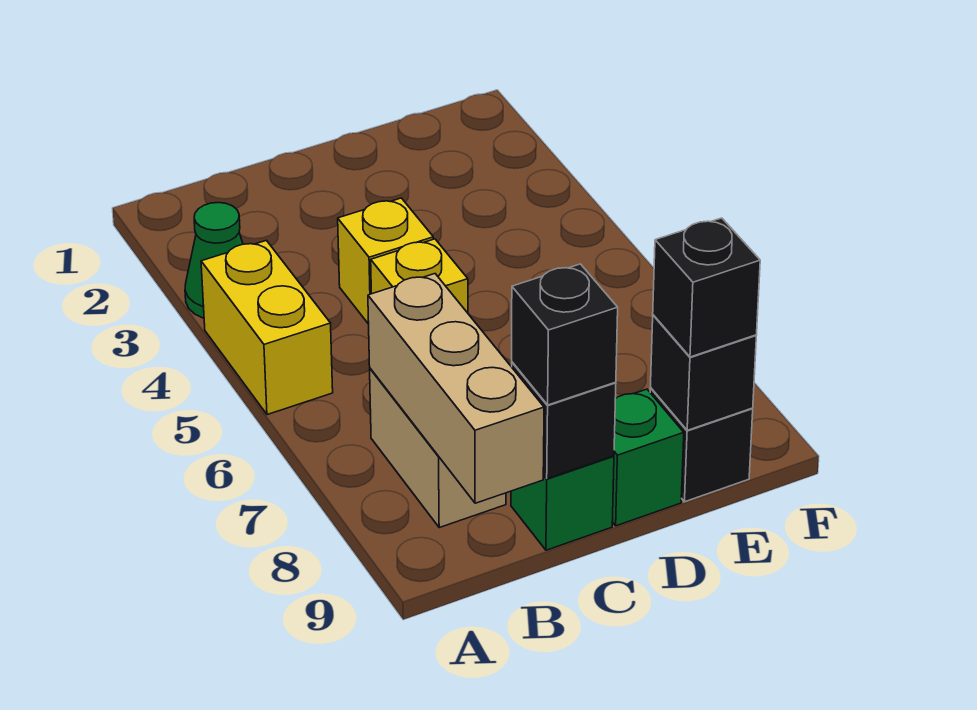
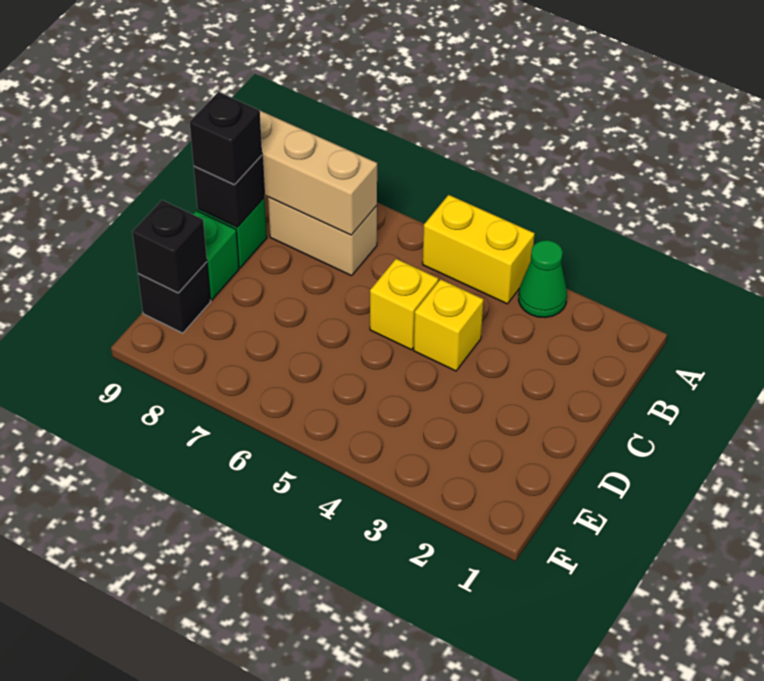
black brick E9 level 3 -> none

